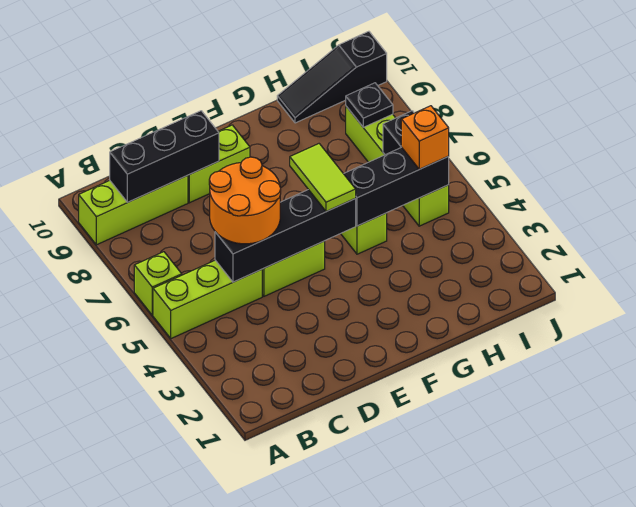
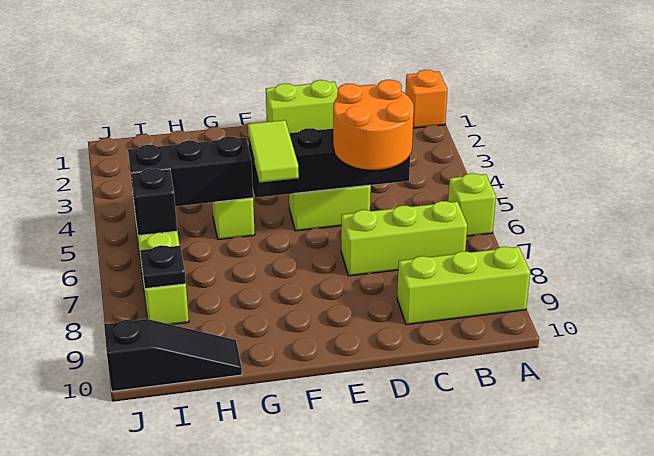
lime brick A5:C5 level 1 -> lime brick B7:D7 level 1
black brick B9:D9 level 2 -> none
lime brick D9:E9 level 1 -> lime brick D1:E1 level 1
orange brick I5 level 3 -> orange brick A1 level 1

